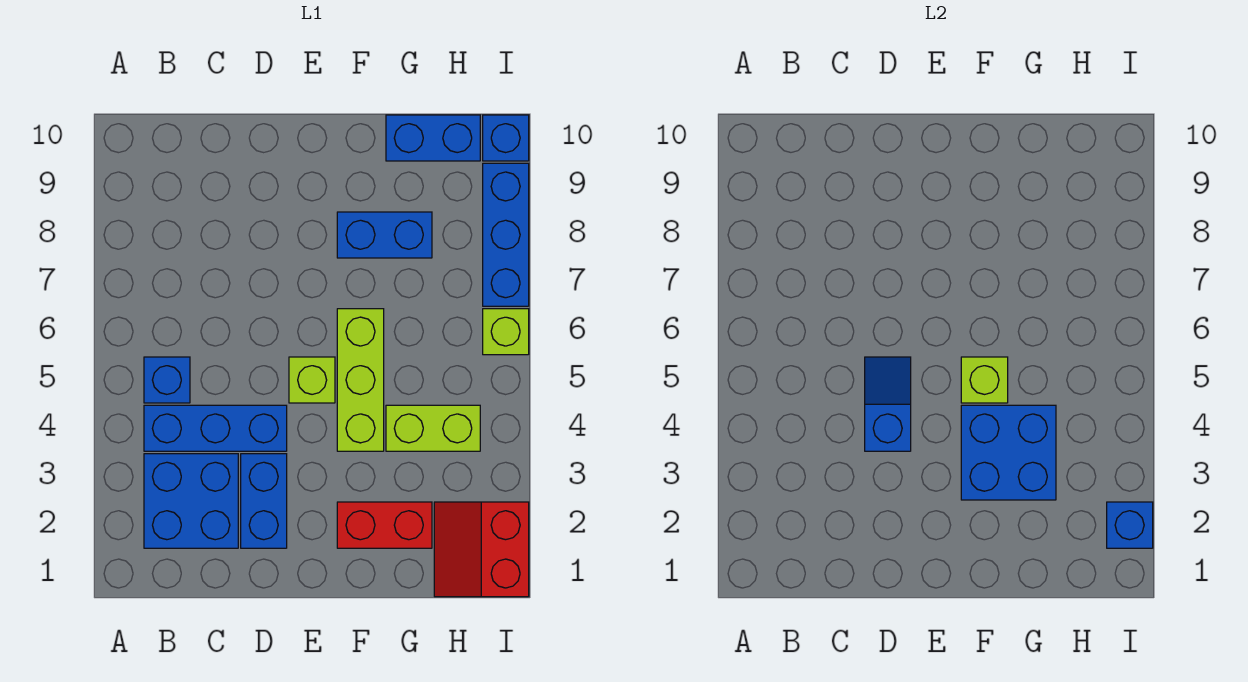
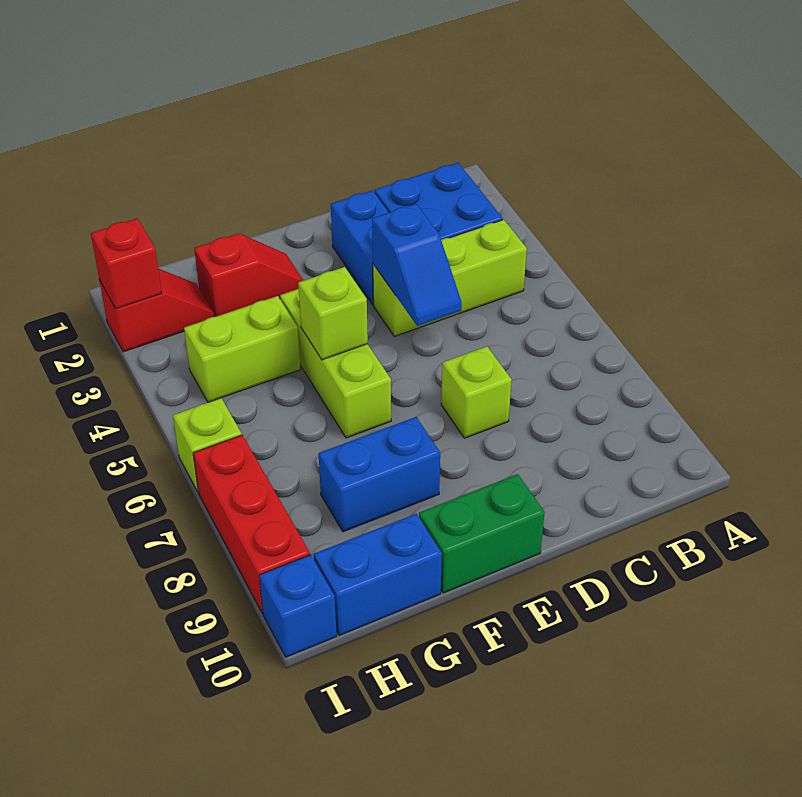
blue brick B4:D4 level 1 -> lime brick B4:D4 level 1
blue brick B5 level 1 -> none
lime brick E5 level 1 -> lime brick D7 level 1
none -> green brick E10:F10 level 1
red brick F2:G2 level 1 -> red slope F2:G2 level 1 top G
blue brick F3:G4 level 2 -> none
red slope H1:I2 level 1 top I -> red slope H2:I2 level 1 top I
blue brick I2 level 2 -> red brick I2 level 2
blue brick I7:I9 level 1 -> red brick I7:I9 level 1

